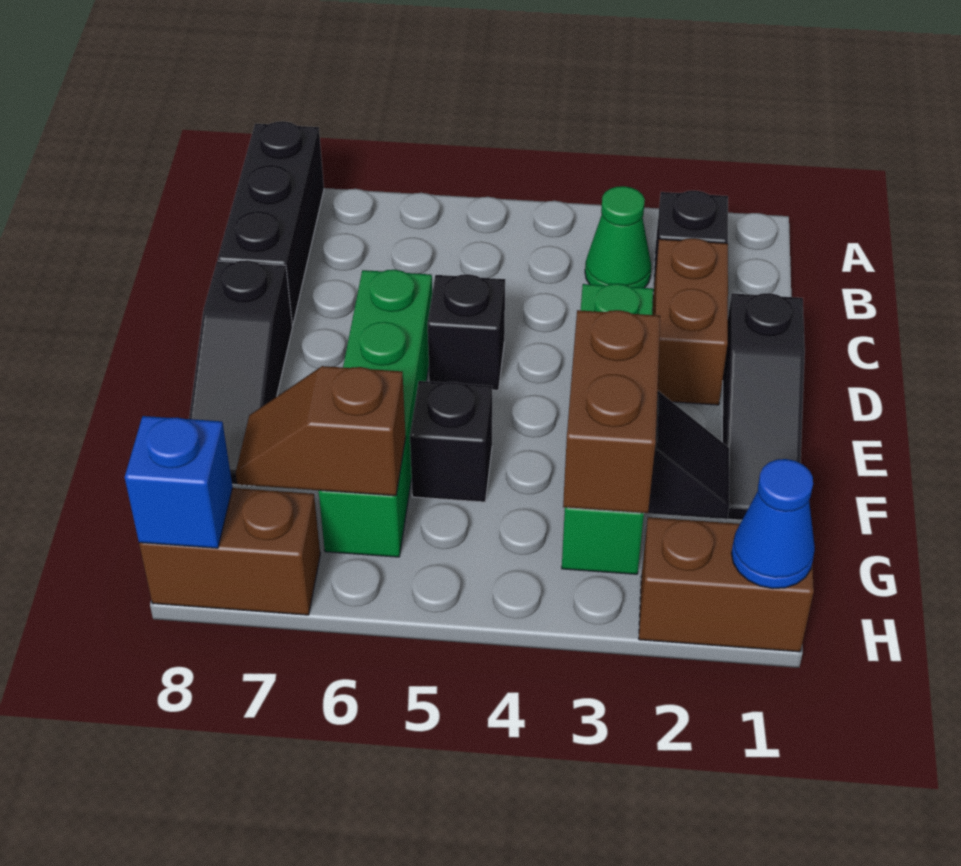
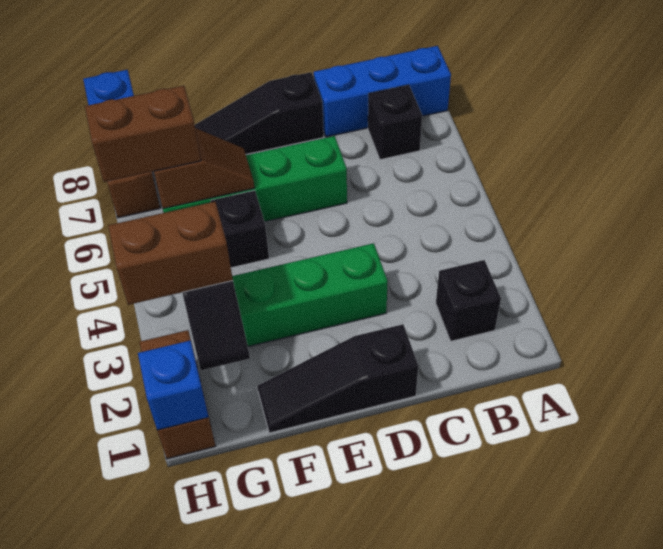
black brick A8:C8 level 1 -> blue brick A8:C8 level 1
green cone B3 level 1 -> none
brown brick C2:D2 level 1 -> brown brick G6:H6 level 3
black brick D5 level 1 -> black brick B7 level 1
brown slope G6:G7 level 2 top 6 -> brown slope F6:G6 level 2 top G
blue cone H1 level 2 -> blue brick H1 level 2

